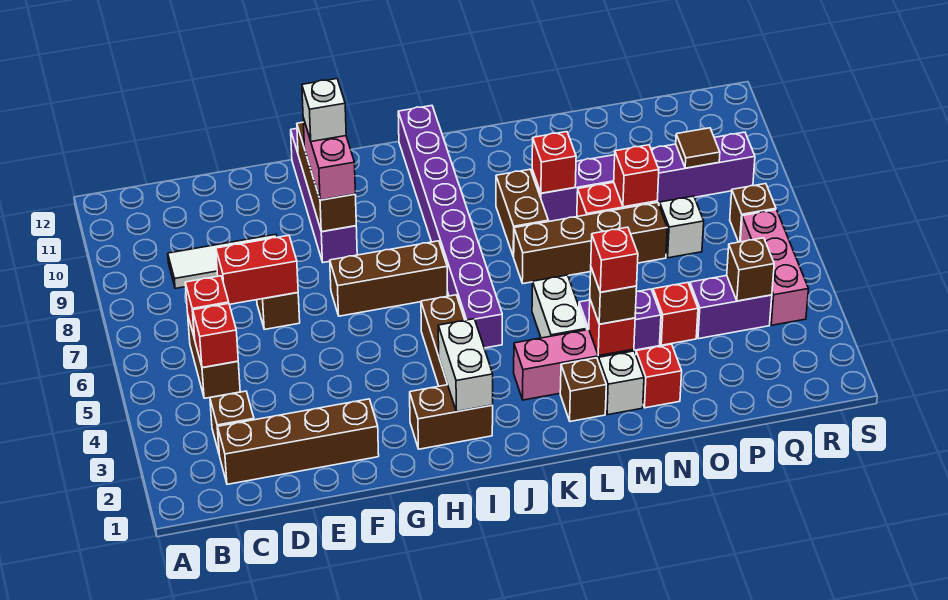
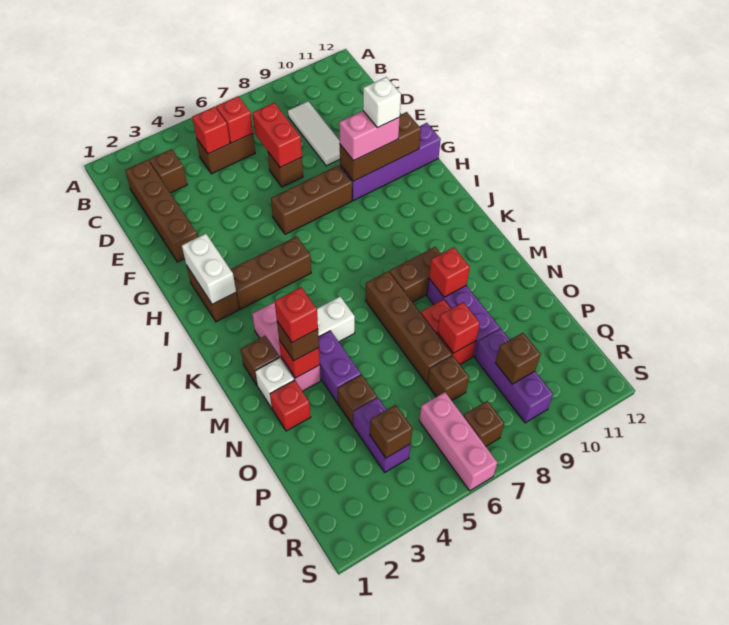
brown brick G7:I7 level 1 -> brown brick G6:G8 level 1
white brick I2:I3 level 2 -> white brick H2:I2 level 2
purple brick J5:J12 level 1 -> none
red brick O4 level 1 -> brown brick O4 level 1
white brick P7 level 1 -> brown brick P7 level 1
brown tile Q9 level 2 -> brown brick Q9 level 2
pink brick R4:R6 level 1 -> pink brick Q6:S6 level 1

